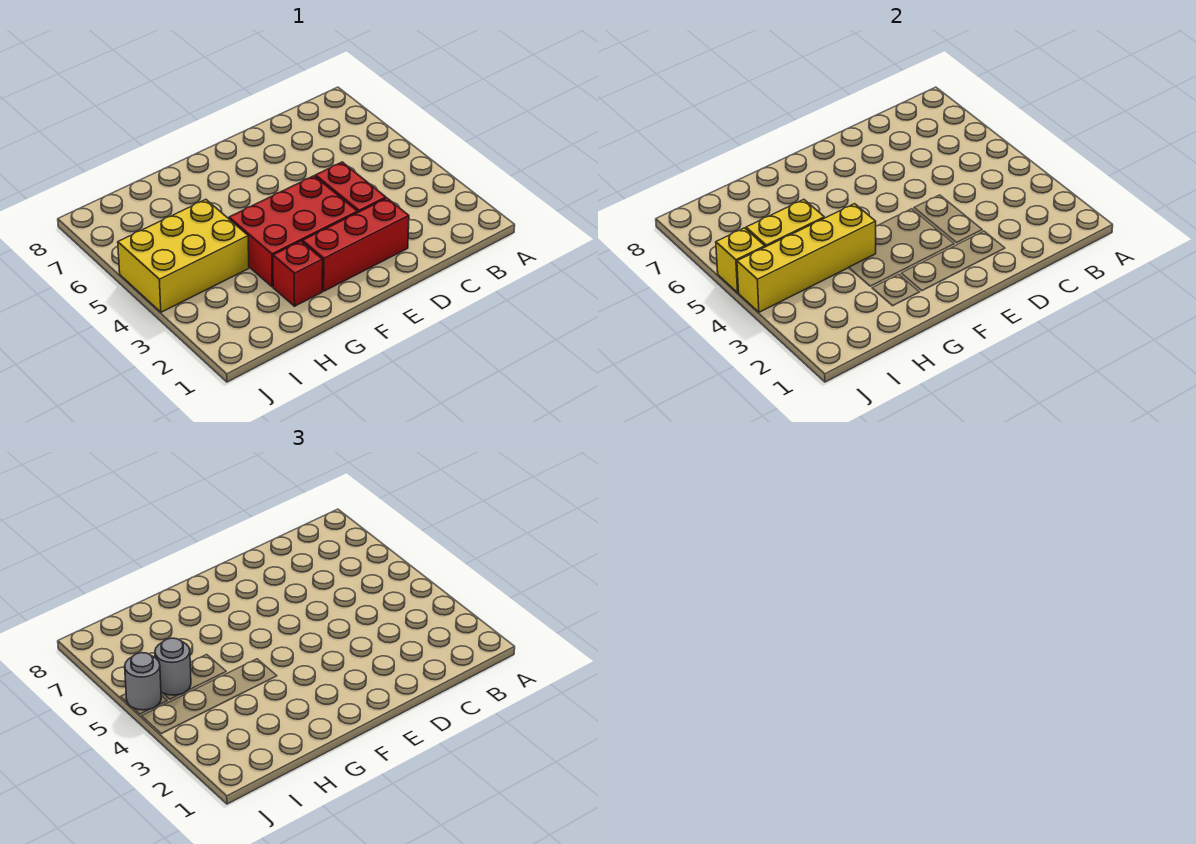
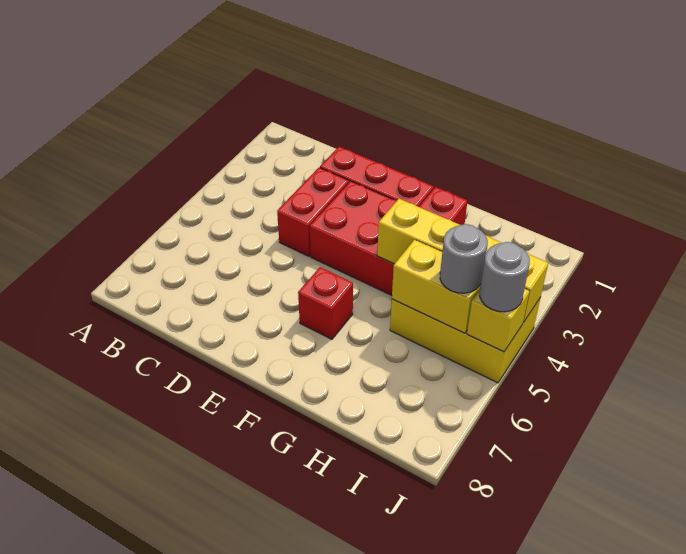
none -> red brick F6 level 1

